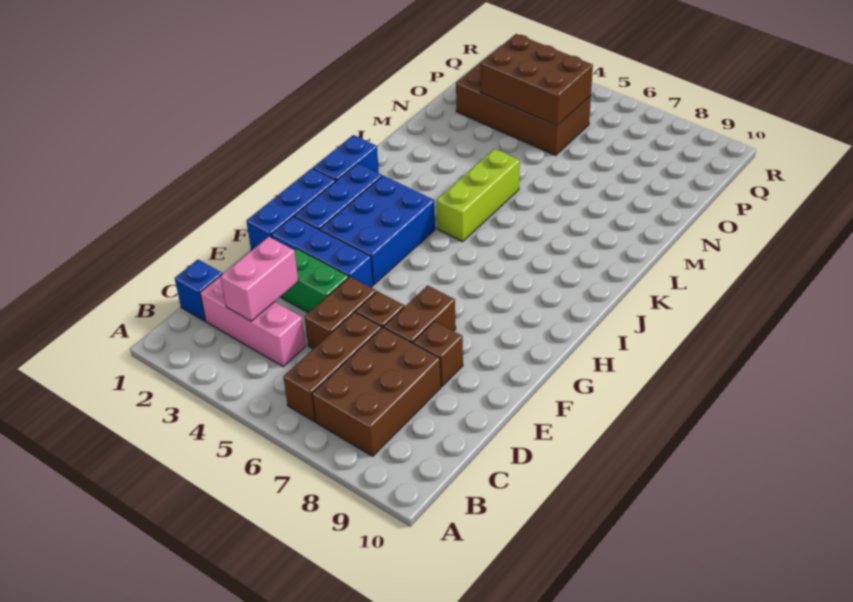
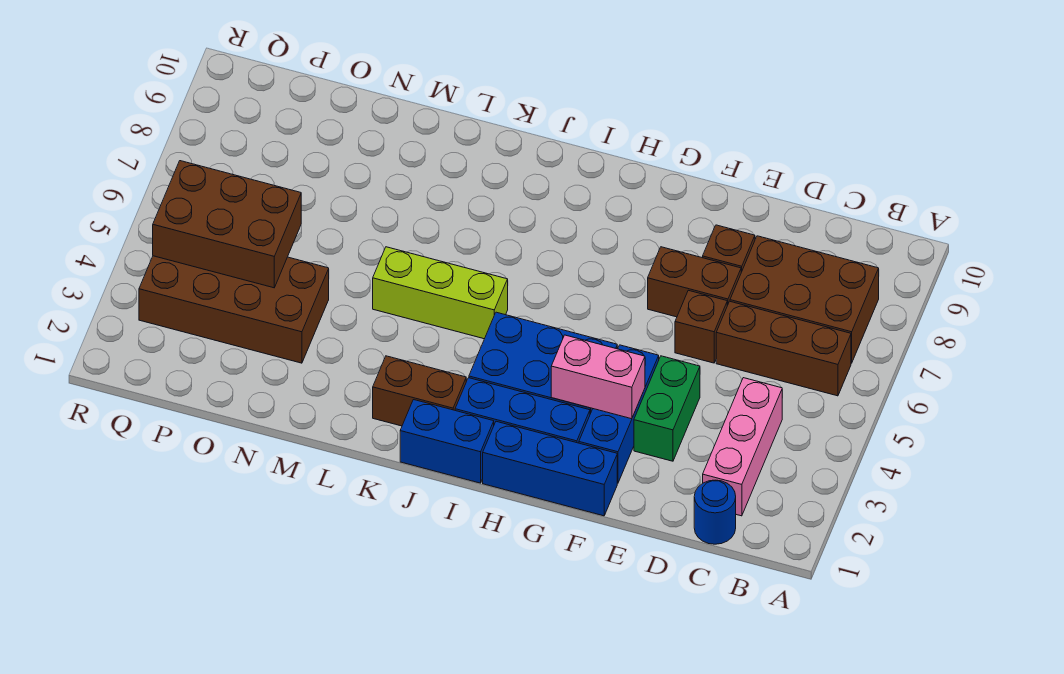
blue brick C1 level 1 -> blue round brick C1 level 1
pink brick C3:D3 level 2 -> pink brick F3:G3 level 2
brown brick D5:E5 level 1 -> brown brick J2:K2 level 1
brown brick O2:P5 level 1 -> brown brick N3:Q4 level 1
brown brick O3:P5 level 2 -> brown brick O4:Q5 level 2

